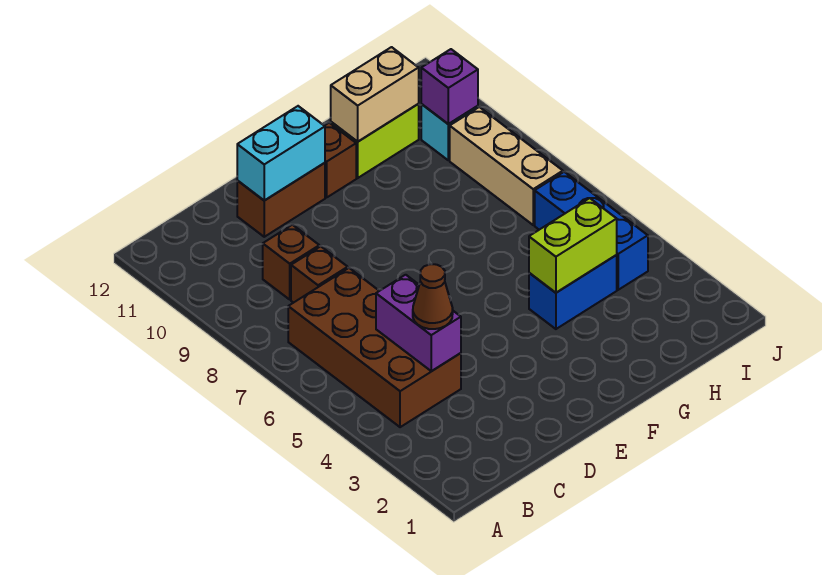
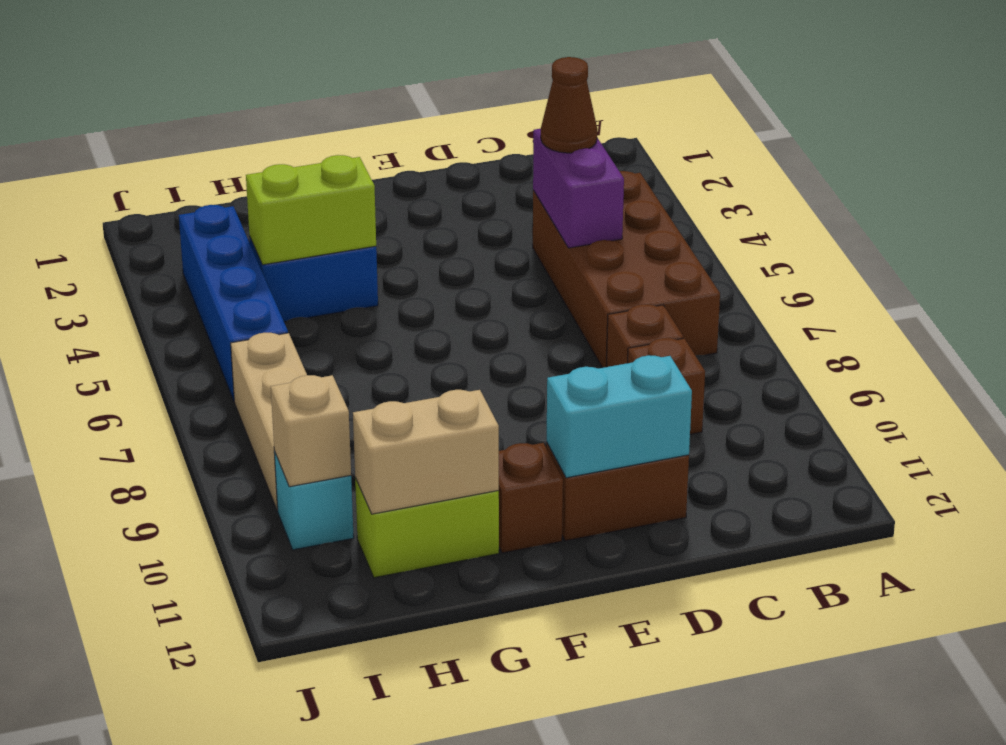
blue brick I4:I6 level 1 -> blue brick I3:I6 level 1
purple brick I10 level 2 -> tan brick I10 level 2

